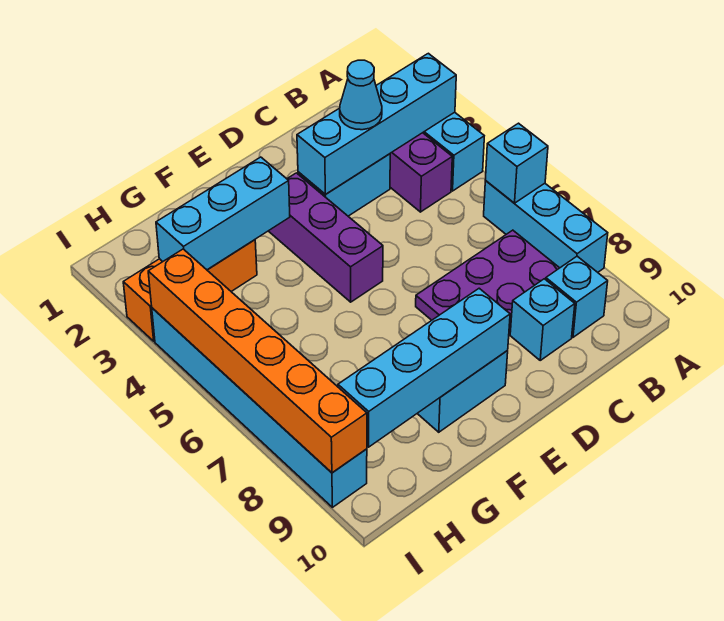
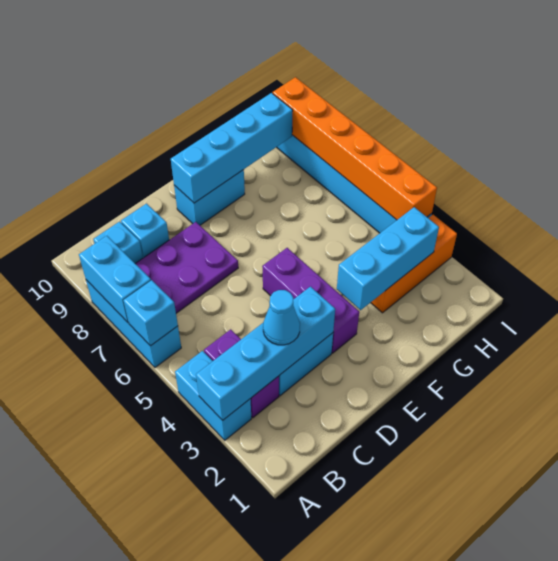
none -> cyan brick A7:A8 level 2

